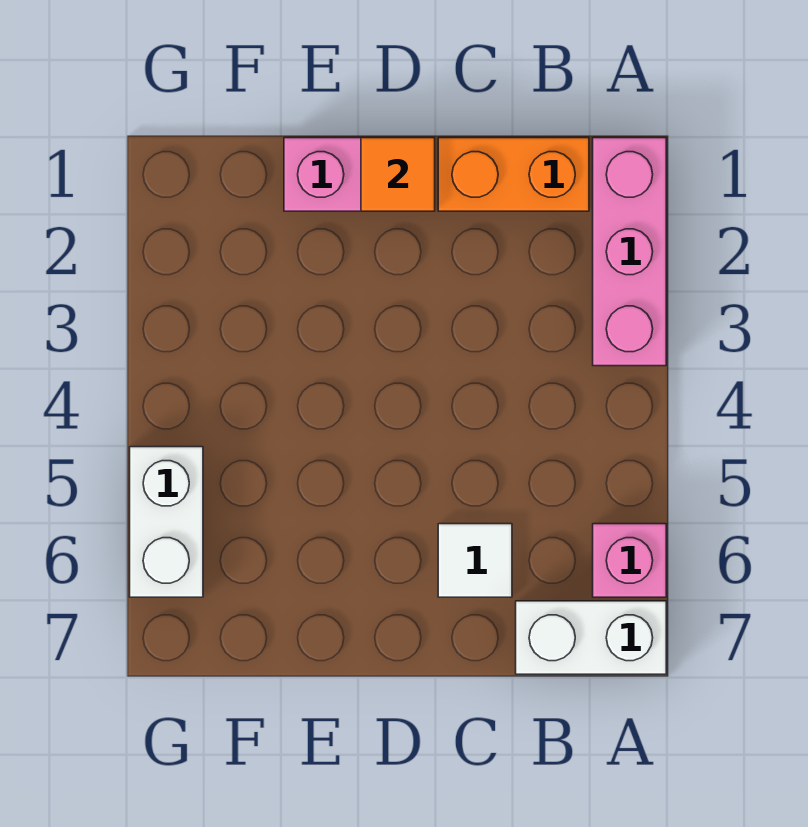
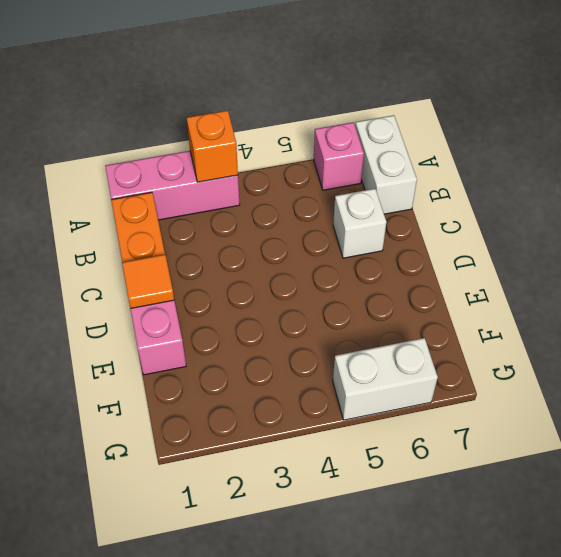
none -> orange brick A3 level 2
white tile C6 level 1 -> white brick C6 level 1

